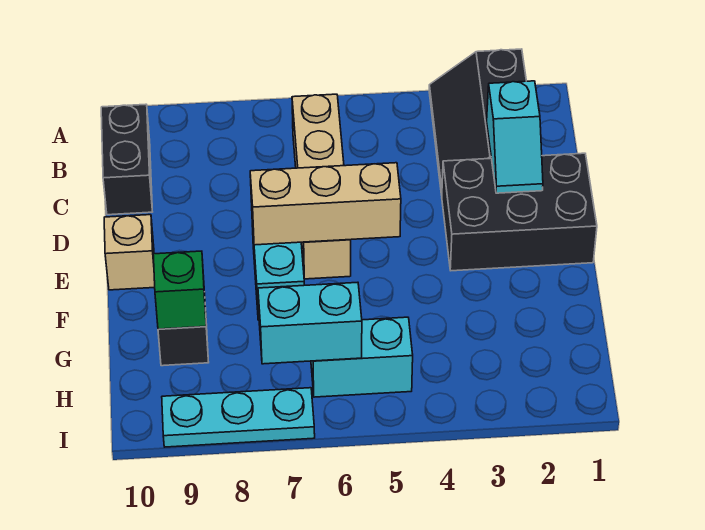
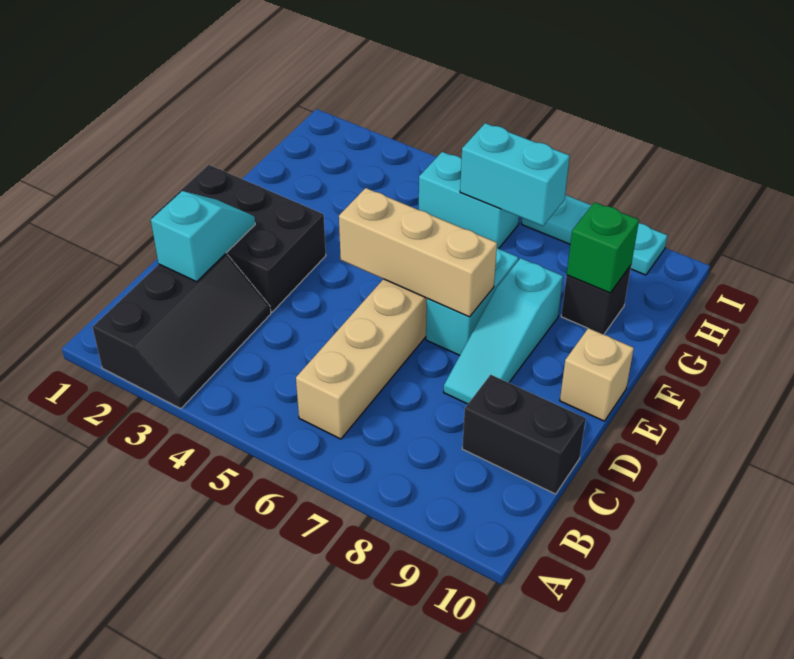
black brick B10:C10 level 1 -> black brick C9:C10 level 1
none -> cyan slope D8:F8 level 1 top F

